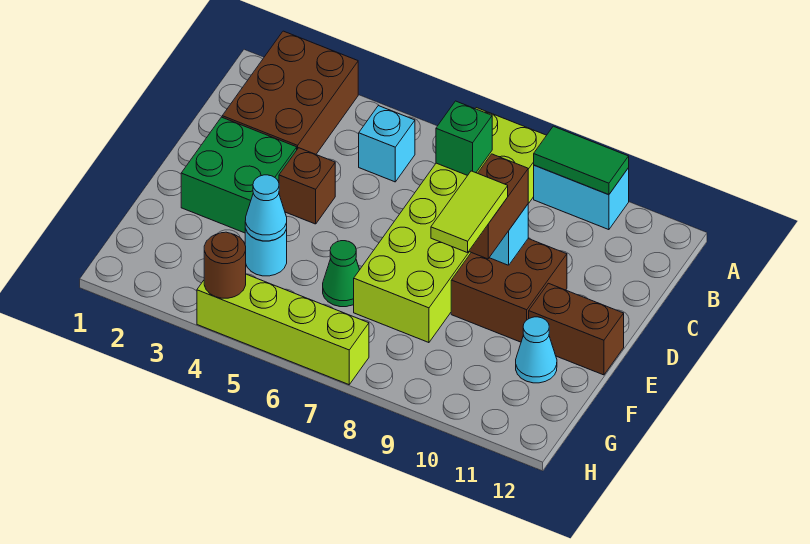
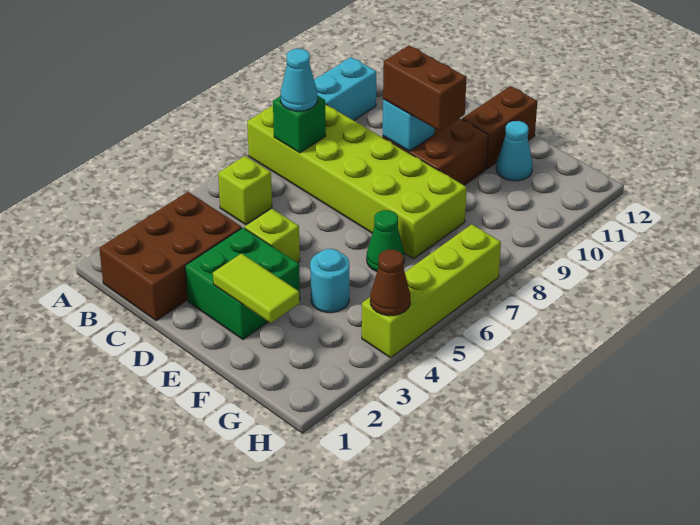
brown brick A2:C3 level 1 -> brown brick B1:C3 level 1
green tile A9:A10 level 2 -> none
cyan brick B5 level 1 -> lime brick B5 level 1
brown brick D4 level 1 -> lime brick D4 level 1
lime tile E9:F9 level 4 -> lime tile E2:F2 level 2
cyan cone F4 level 2 -> cyan cone B7 level 3
brown round brick H4 level 2 -> brown cone H4 level 2

